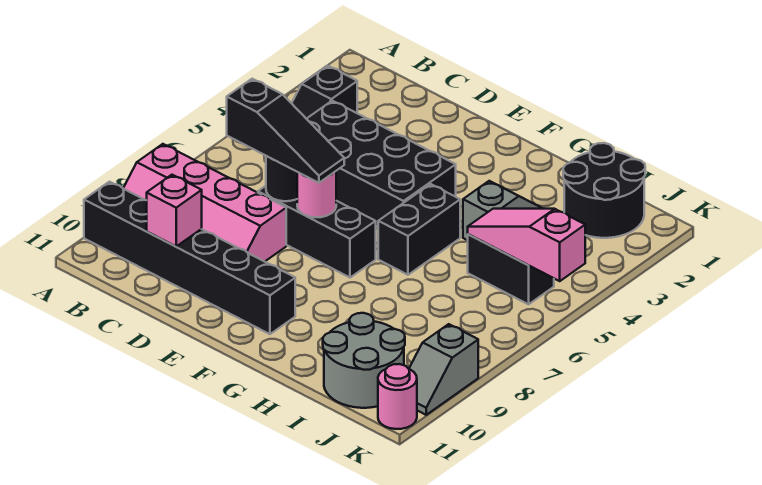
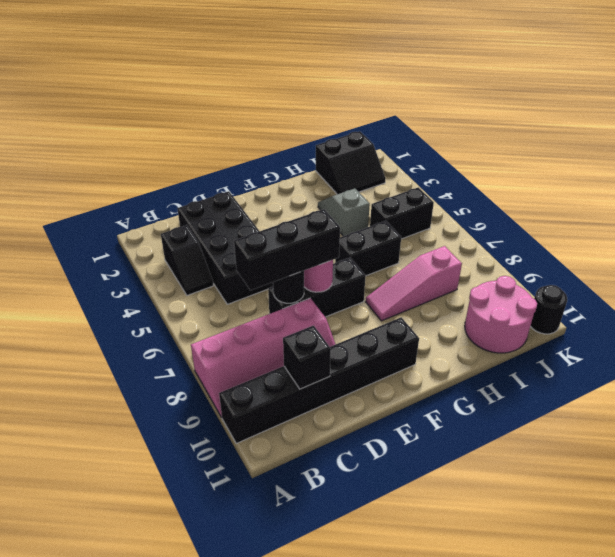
black brick C4:F5 level 1 -> black brick C2:D5 level 1
black slope C7:E7 level 3 top C -> black brick C7:E7 level 3
pink brick C10 level 2 -> black brick C10 level 2
black brick G5:G6 level 1 -> black brick G6:H6 level 1
black round brick I1:J2 level 1 -> black slope I1:J2 level 1 top 1
pink slope I5:K5 level 2 top K -> pink slope G8:I8 level 1 top I
grey round brick I10:J11 level 1 -> pink round brick I10:J11 level 1
grey slope K9:K10 level 1 top 9 -> none
pink round brick K11 level 1 -> black round brick K11 level 1

